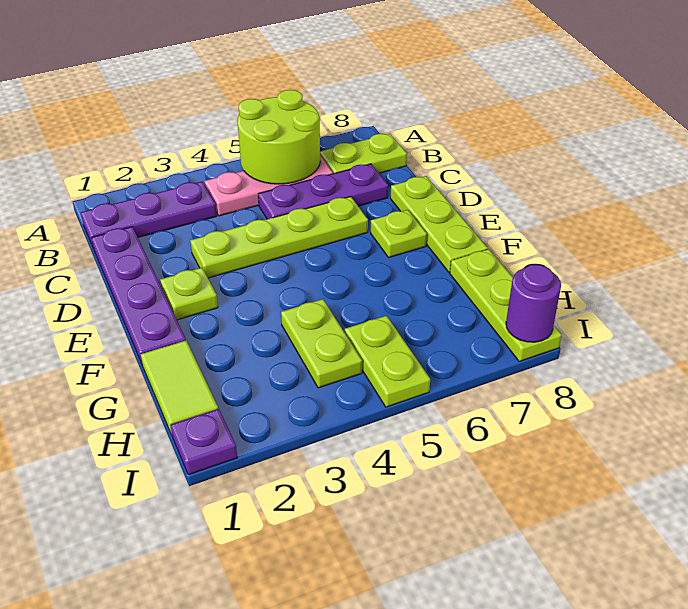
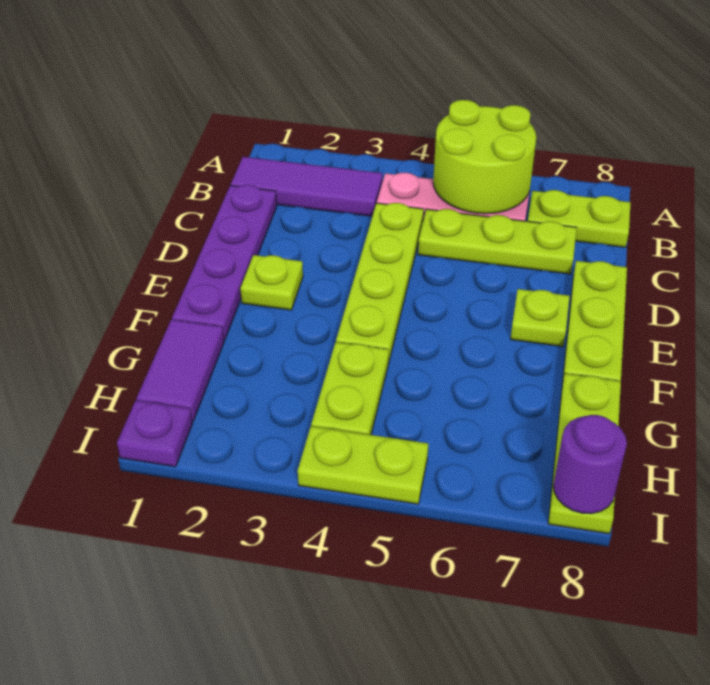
purple plate B1:B3 level 1 -> purple tile B1:B3 level 1
purple plate C5:C7 level 1 -> lime plate C5:C7 level 1
lime plate D3:D6 level 1 -> lime plate C4:F4 level 1
lime tile G1:H1 level 1 -> purple tile G1:H1 level 1
lime plate H5:I5 level 1 -> lime plate I4:I5 level 1

